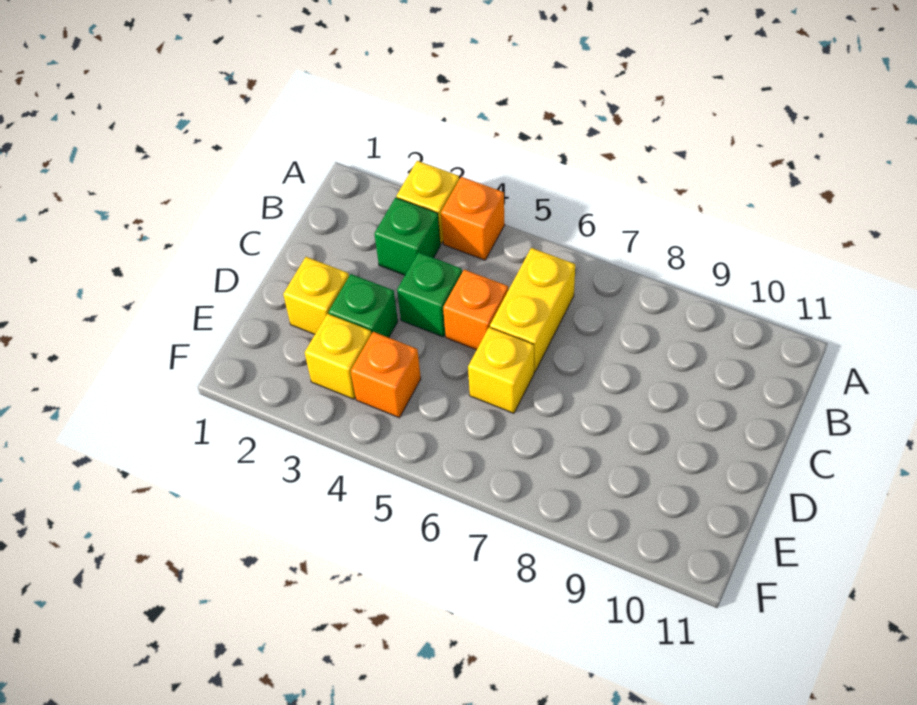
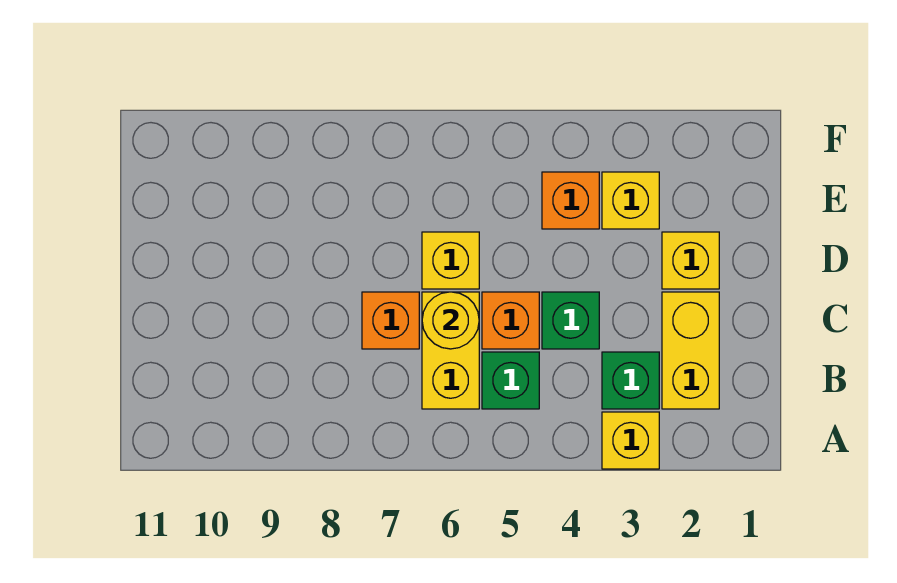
orange brick A4 level 1 -> orange brick C7 level 1
none -> yellow brick B2:C2 level 1
none -> yellow round brick C6 level 2
green brick D3 level 1 -> green brick B5 level 1

